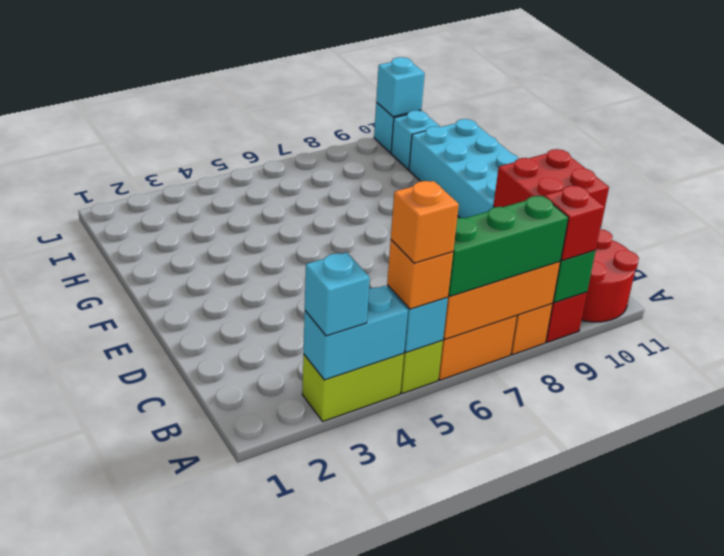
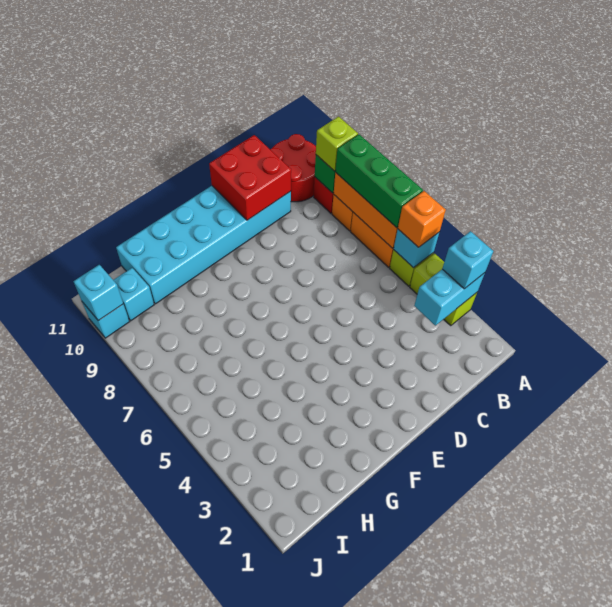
cyan brick A3:A4 level 2 -> cyan brick A3:B3 level 2
orange brick A5 level 4 -> none
red brick A9 level 3 -> lime brick A9 level 3

